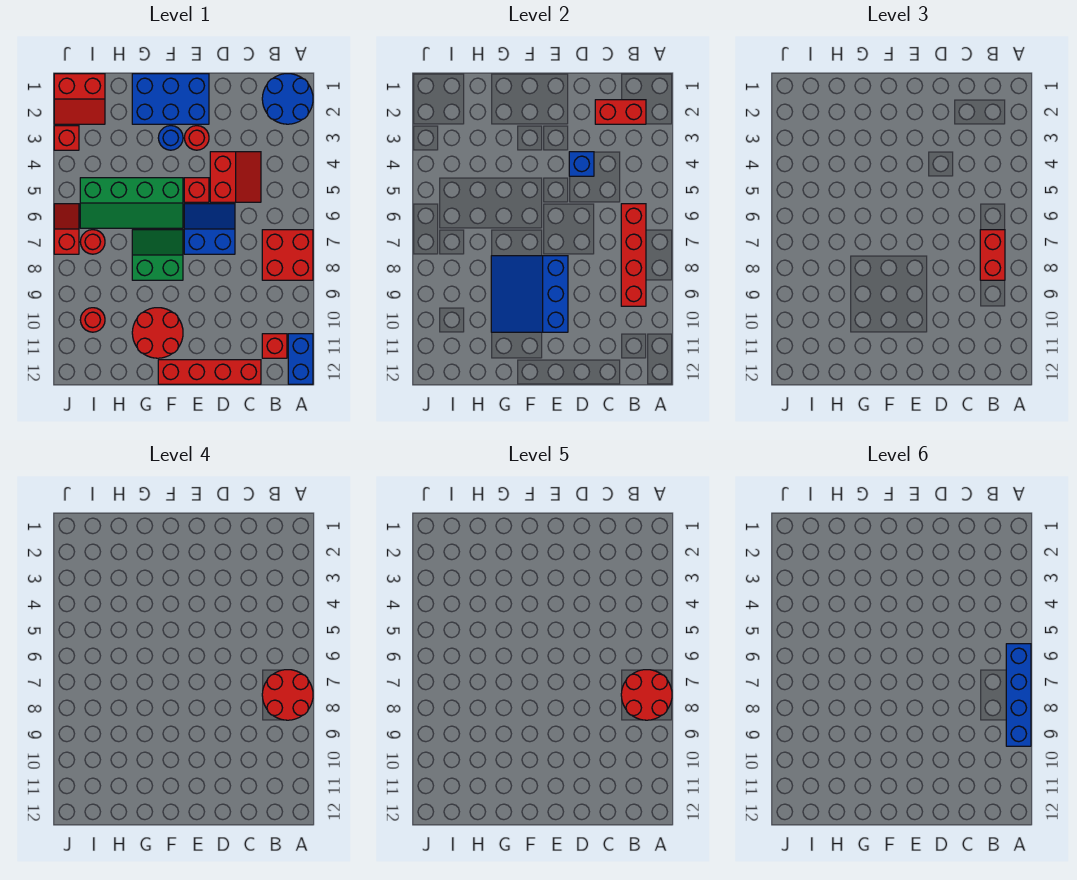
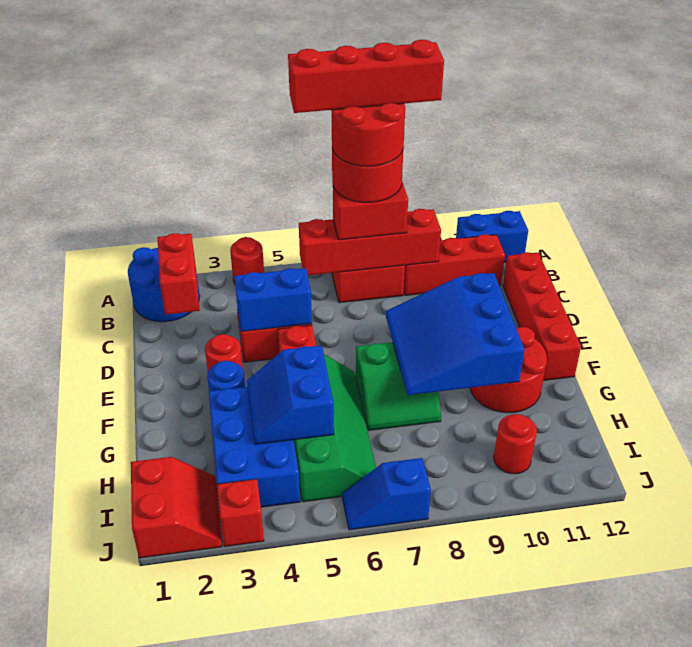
blue brick A6:A9 level 6 -> red brick A6:A9 level 6
red brick B11 level 1 -> red brick B9:B11 level 1
blue brick D4 level 2 -> blue brick D4:D5 level 2
blue slope D6:E7 level 1 top 7 -> blue slope G4:H5 level 2 top 5
blue brick E1:G2 level 1 -> blue brick G3:I4 level 1
blue slope E8:G10 level 2 top E -> blue slope E8:G10 level 2 top 10
green slope F7:G8 level 1 top 8 -> green slope F7:G8 level 1 top F
red round brick I7 level 1 -> red round brick A4 level 1
red slope J6:J7 level 1 top 7 -> blue slope J6:J7 level 1 top 7

